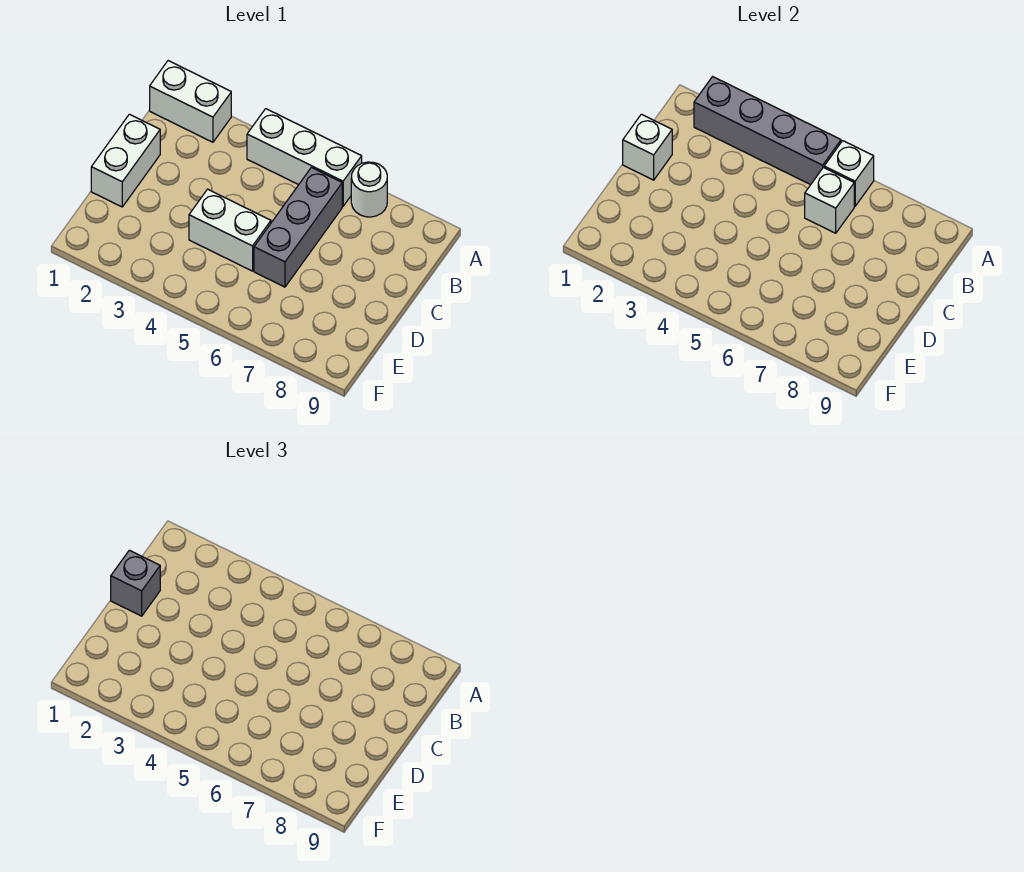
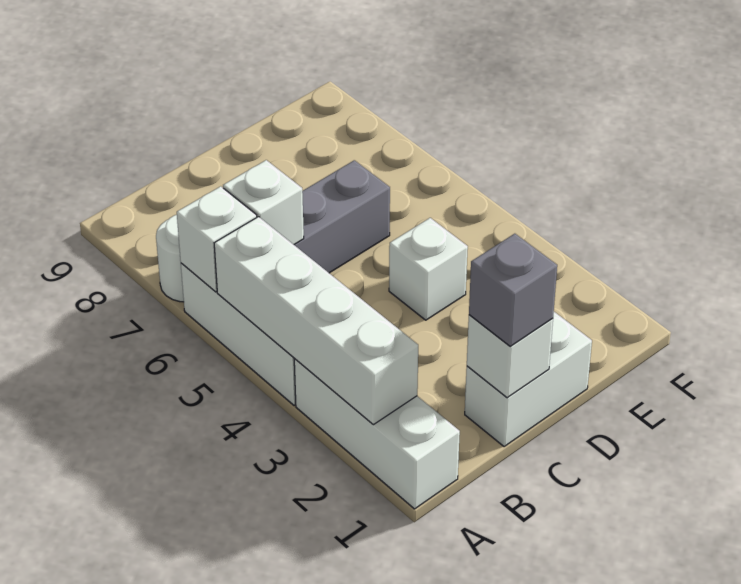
white brick A1:A2 level 1 -> white brick A1:A3 level 1
grey brick A2:A5 level 2 -> white brick A2:A5 level 2
white brick D4:D5 level 1 -> white brick D4 level 1

